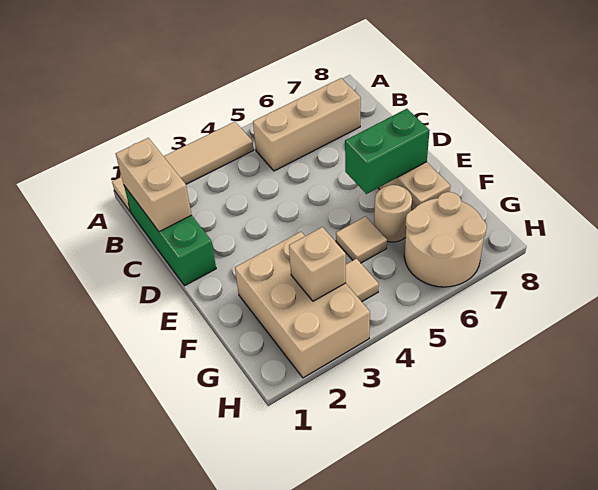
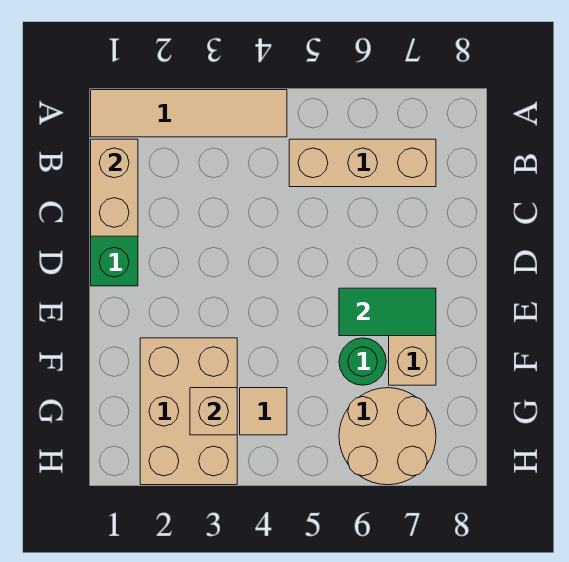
green brick E6:E7 level 2 -> green tile E6:E7 level 2
tan tile F5 level 1 -> none
tan round brick F6 level 1 -> green round brick F6 level 1

